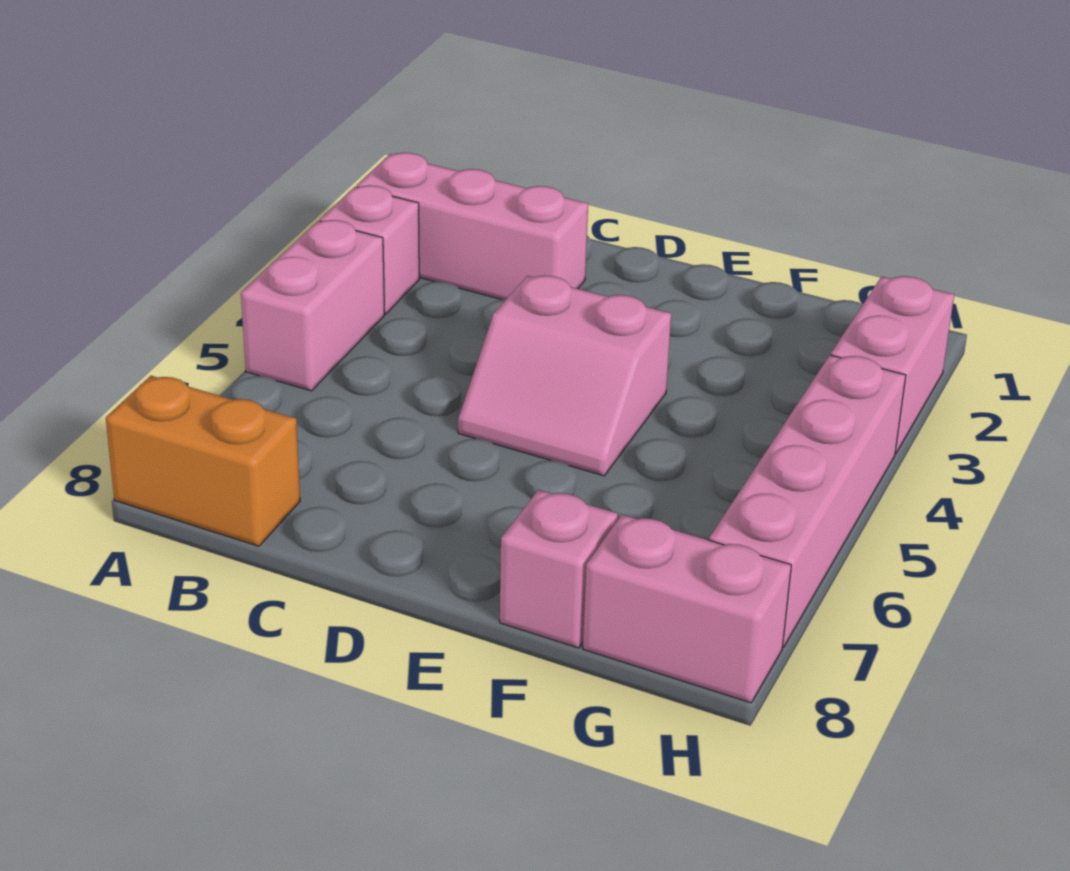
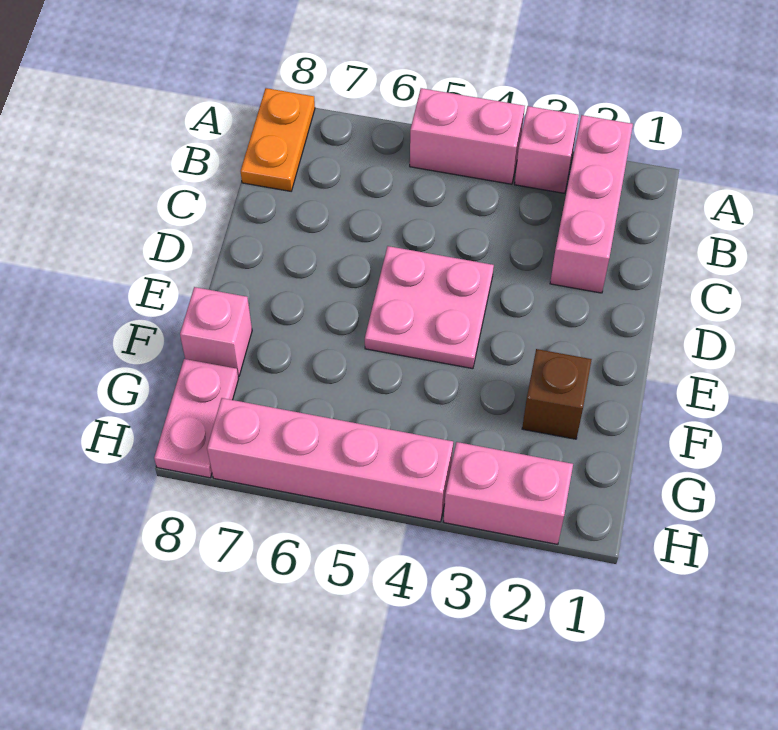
orange brick A8:B8 level 1 -> orange plate A8:B8 level 1
pink slope D4:E5 level 1 top 4 -> pink plate D4:E5 level 1
none -> brown brick F2 level 1
pink brick G8:H8 level 1 -> pink plate G8:H8 level 1

